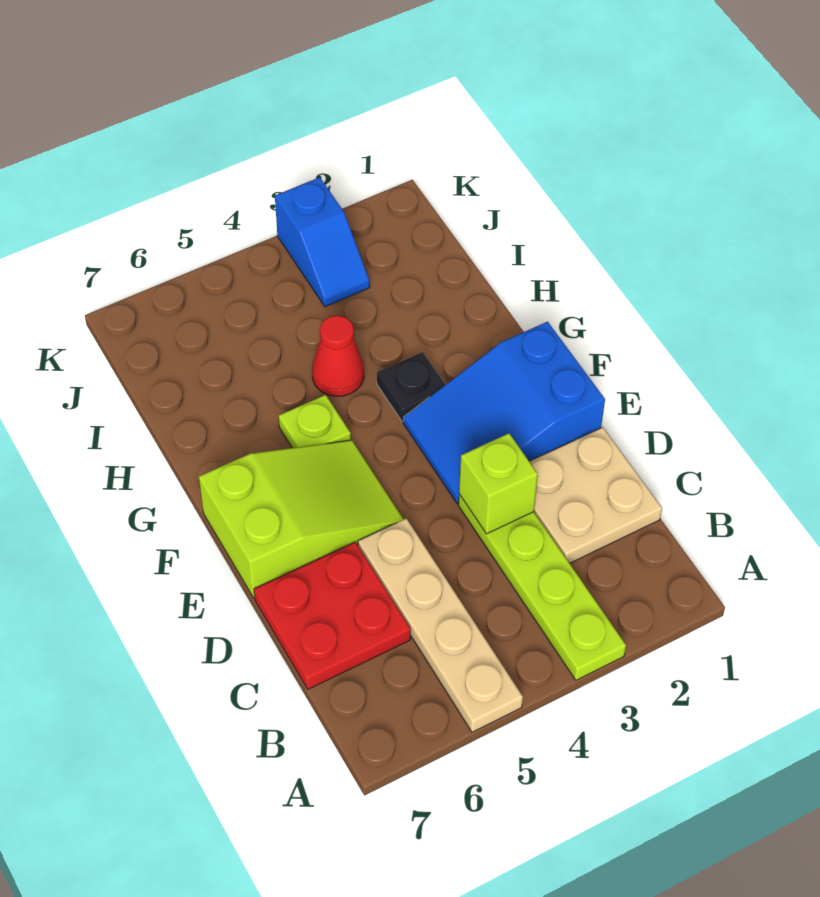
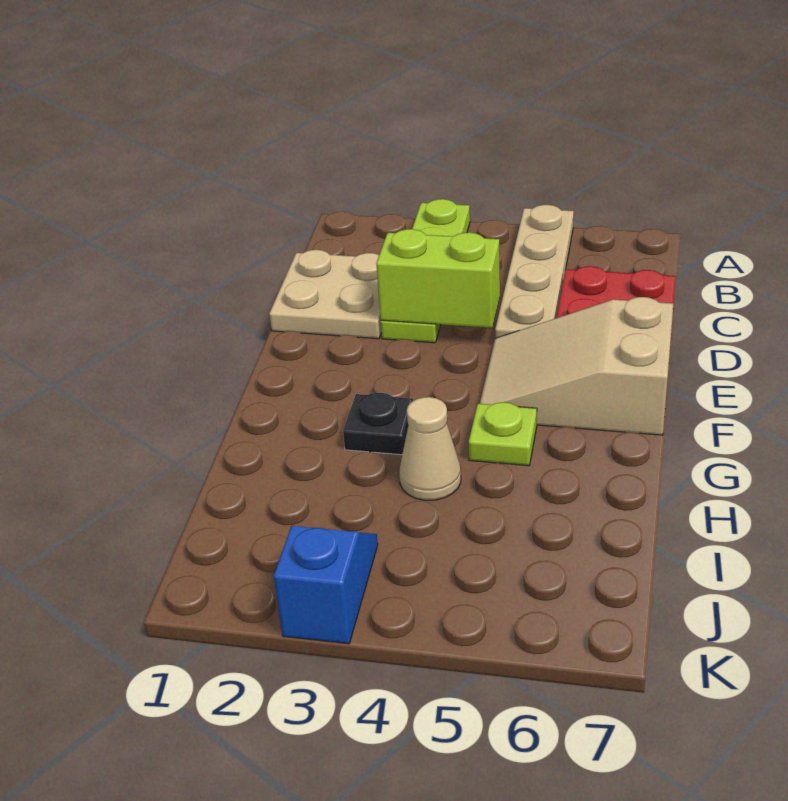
lime brick D3 level 2 -> lime brick D3:D4 level 2
blue slope E1:F3 level 1 top 1 -> none
lime slope E5:F7 level 1 top 7 -> tan slope E5:F7 level 1 top 7
red cone H4 level 1 -> tan cone H4 level 1

